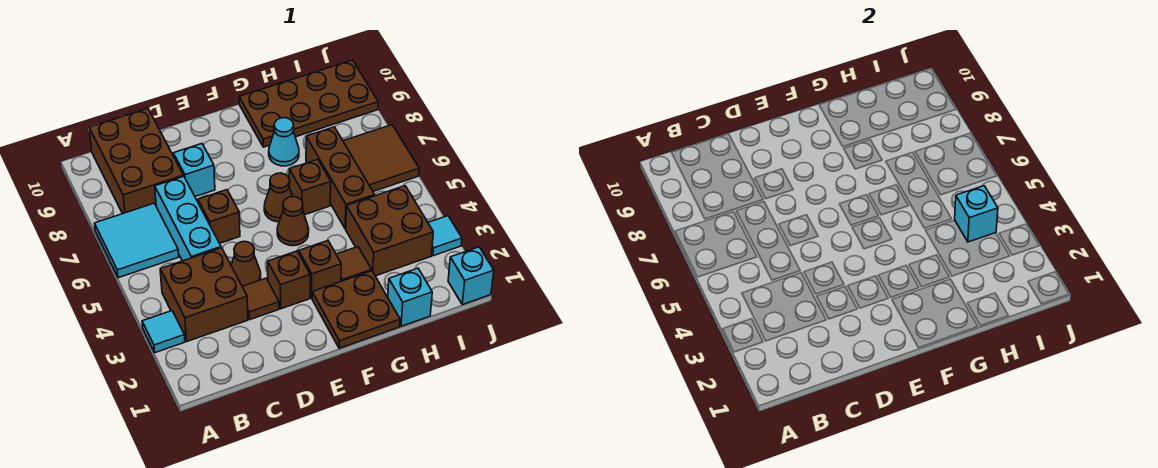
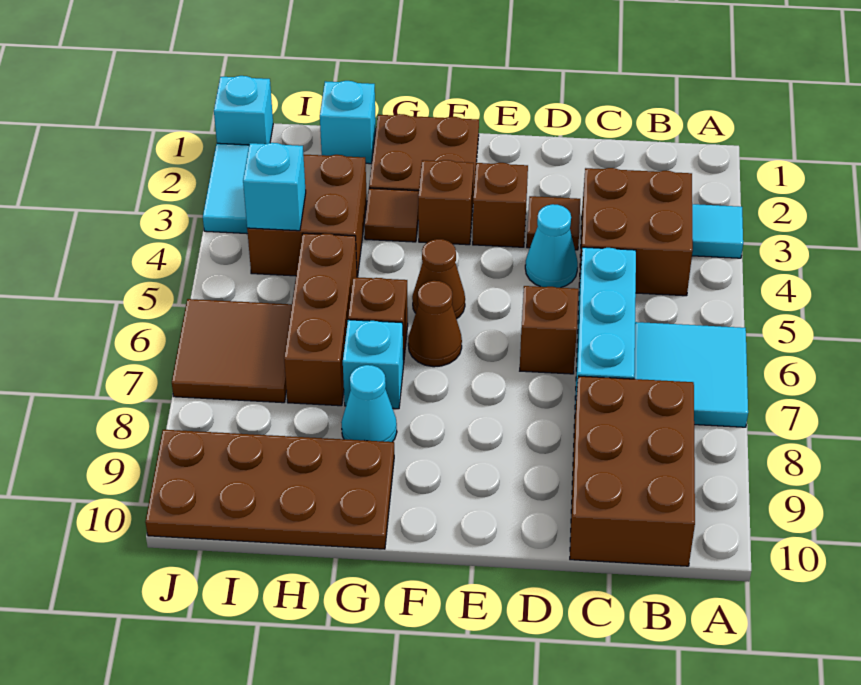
brown cone D4 level 1 -> cyan cone D4 level 1
cyan brick D8 level 1 -> cyan brick G7 level 1
cyan tile J3 level 1 -> cyan tile J2:J3 level 1

